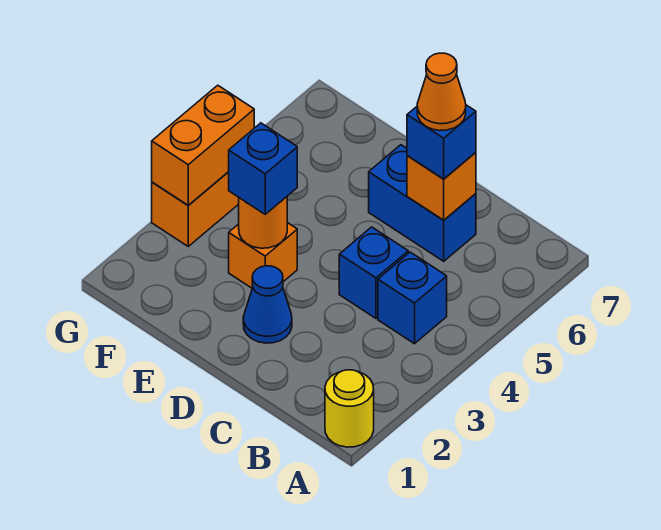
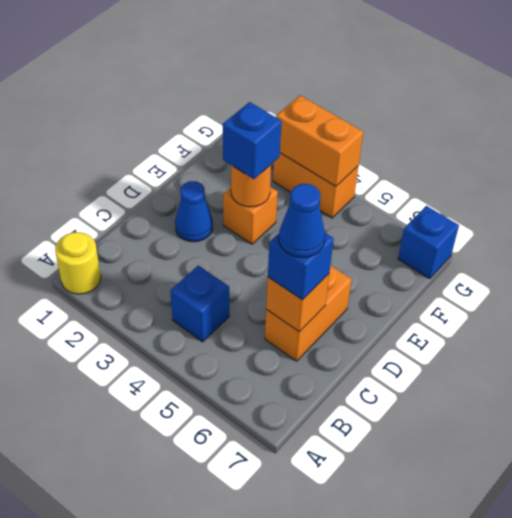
blue brick C4 level 1 -> blue brick G7 level 1
blue brick C6:D6 level 1 -> orange brick C6:D6 level 1
orange cone C6 level 4 -> blue cone C6 level 4

